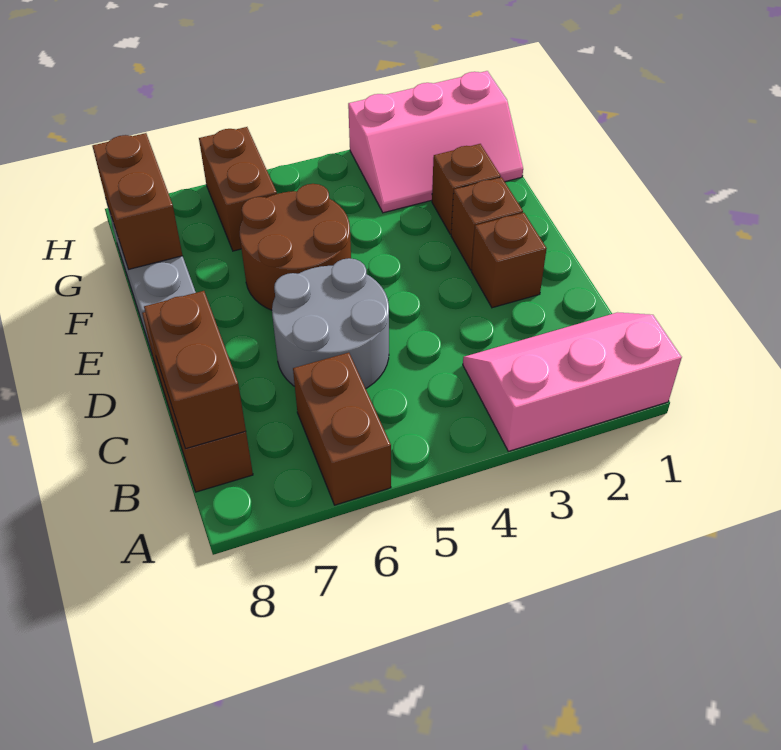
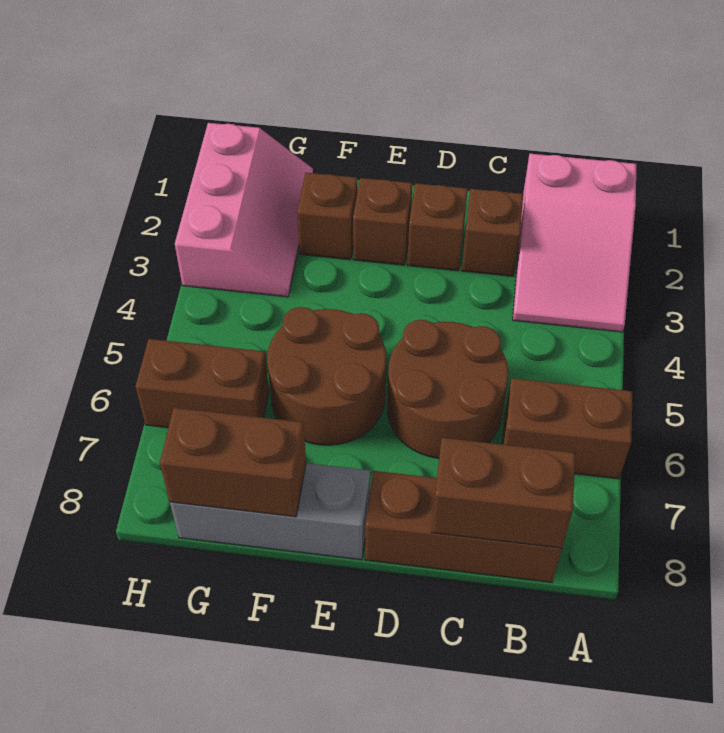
pink slope A1:B3 level 1 top A -> pink slope A1:B3 level 1 top 1
none -> brown brick C2 level 1
grey round brick C5:D6 level 1 -> brown round brick C5:D6 level 1

